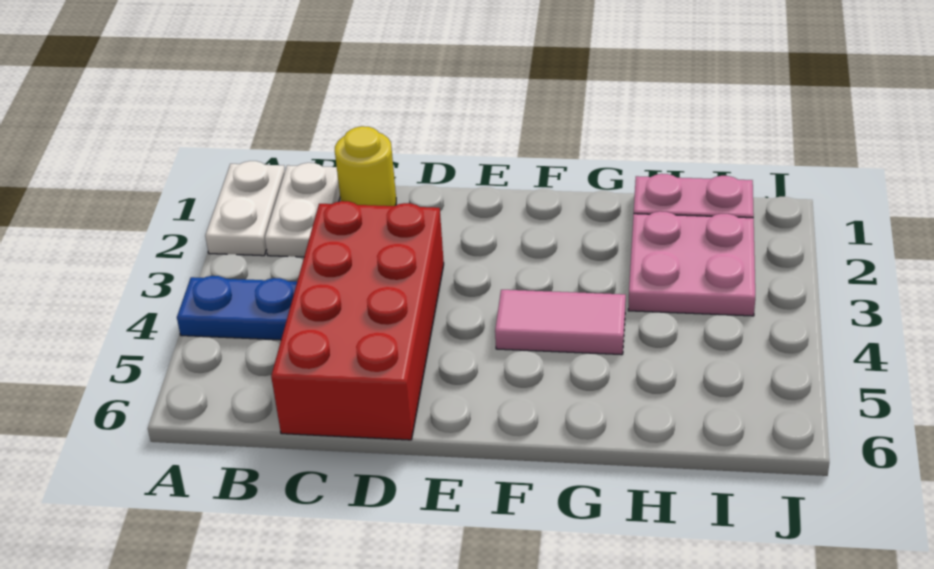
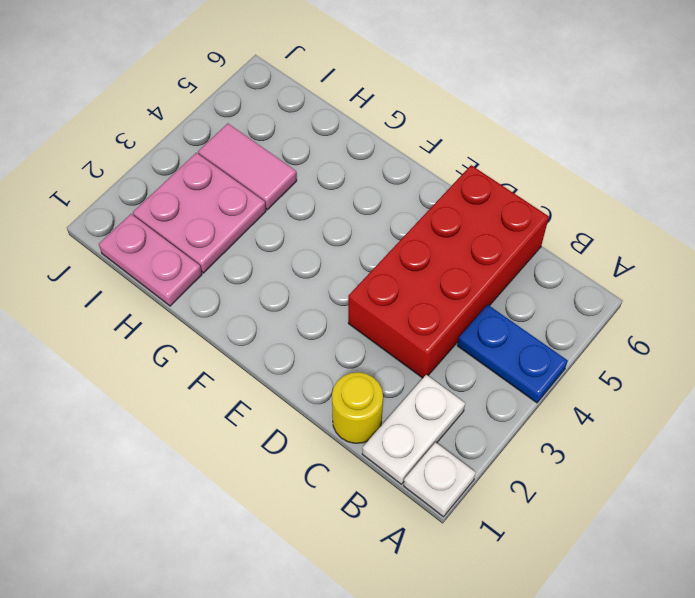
white plate A1:A2 level 1 -> white plate A1 level 1
pink tile F4:G4 level 1 -> pink tile H4:I4 level 1

